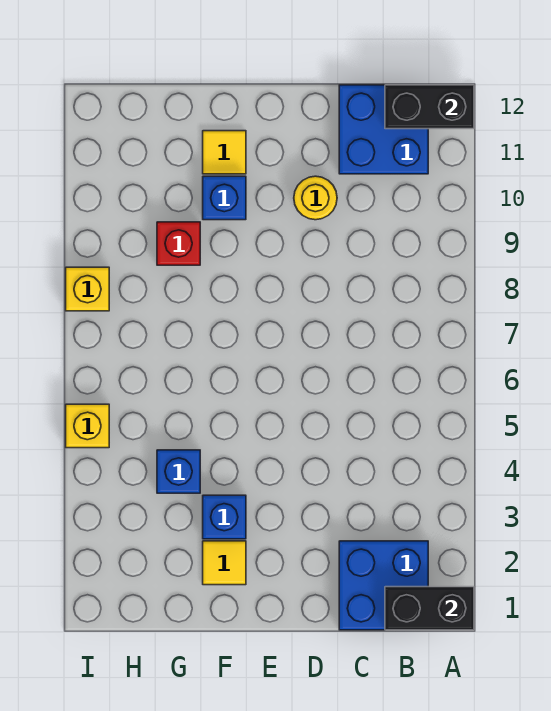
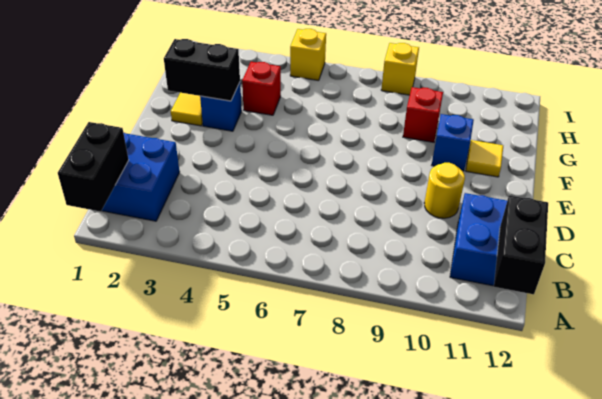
none -> black brick F2:F3 level 2
blue brick G4 level 1 -> red brick G4 level 1

